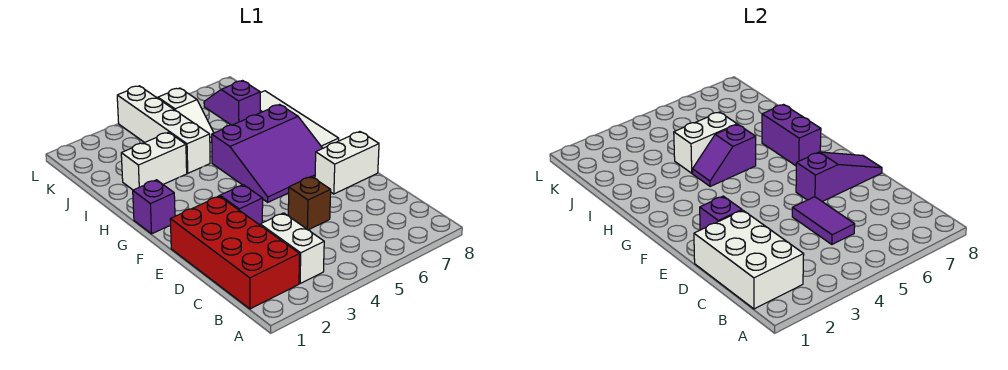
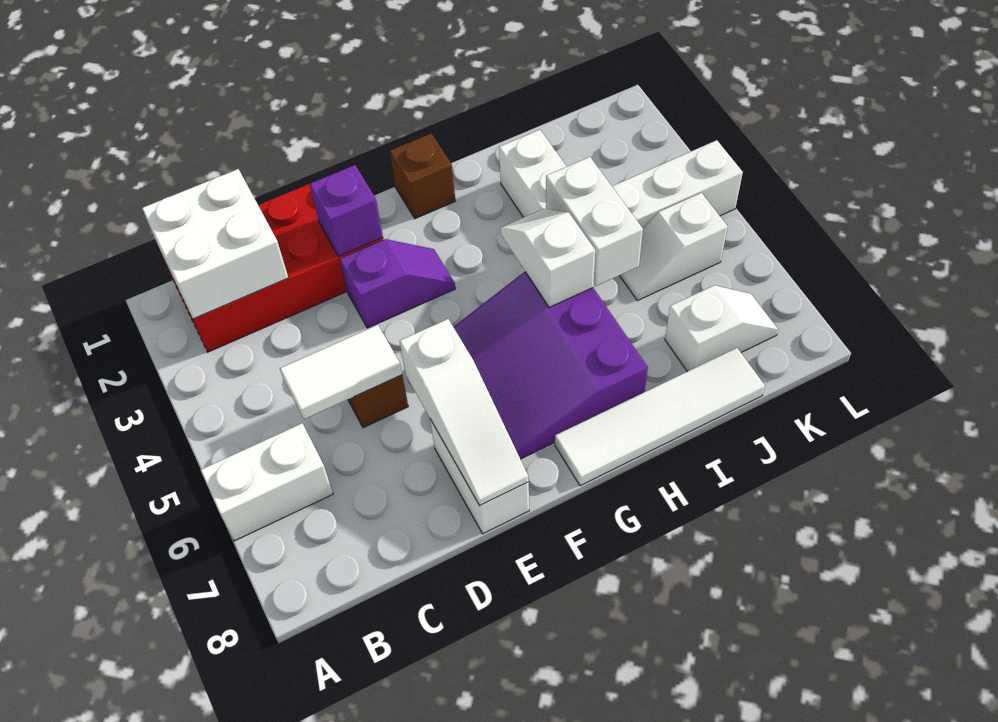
white brick B1:D2 level 2 -> white brick B1:C2 level 2
white brick B3:C3 level 1 -> white brick A6:B6 level 1
purple tile C5:D5 level 2 -> white tile C5:D5 level 2
purple slope E6:E8 level 2 top 6 -> white slope E6:E8 level 2 top 6
purple brick G1 level 1 -> brown brick G1 level 1
purple brick G7:H7 level 2 -> none
purple slope H4:H5 level 2 top 5 -> white slope H4:H5 level 2 top 5
purple slope J7:K7 level 1 top J -> white slope J7:K7 level 1 top J

